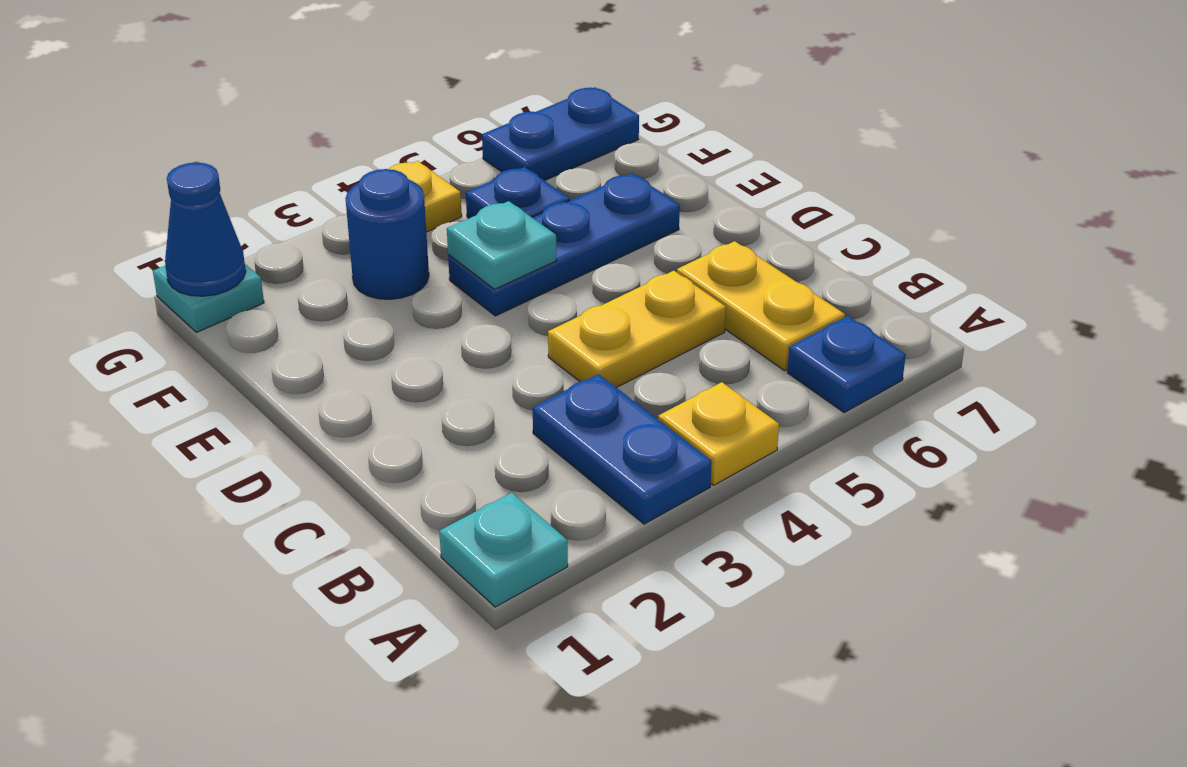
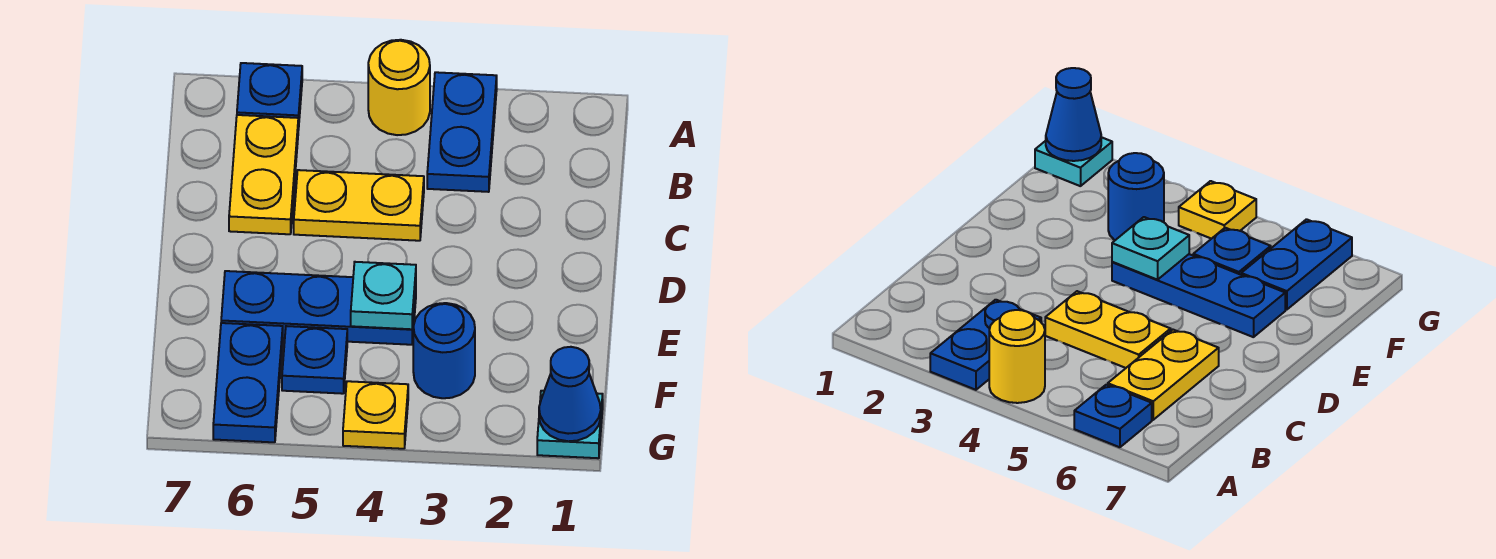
cyan plate A1 level 1 -> none
yellow plate A4 level 1 -> yellow round brick A4 level 1
blue plate G6:G7 level 1 -> blue plate F6:G6 level 1

